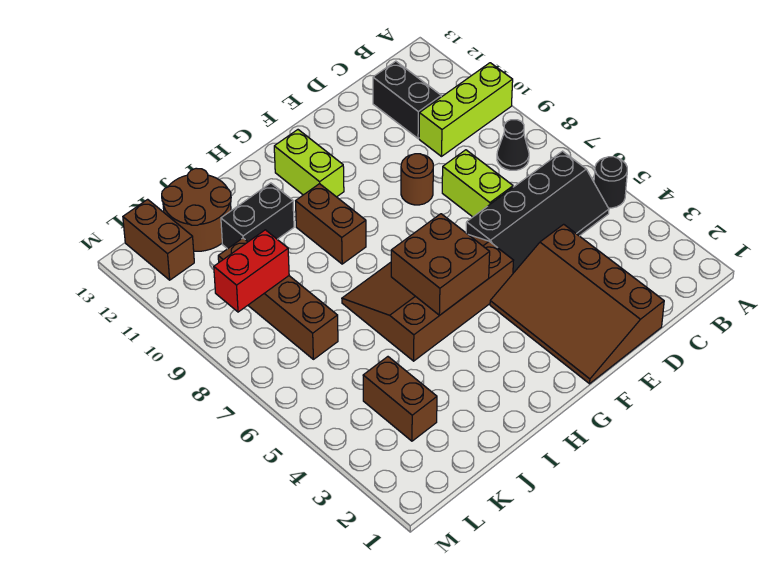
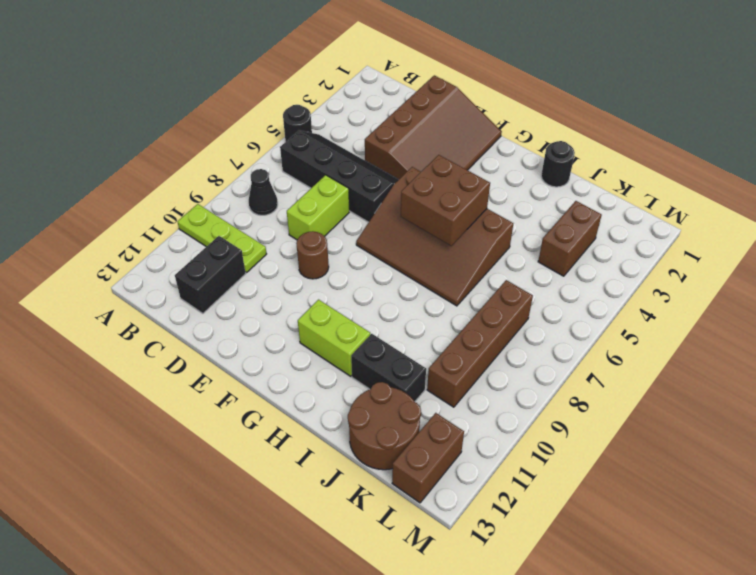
lime brick A10:C10 level 1 -> lime plate A10:C10 level 1
lime brick G11:G12 level 1 -> lime brick G11:H11 level 1
brown brick H9:H10 level 1 -> none
none -> black round brick I1 level 1
red brick K9:L9 level 2 -> none

